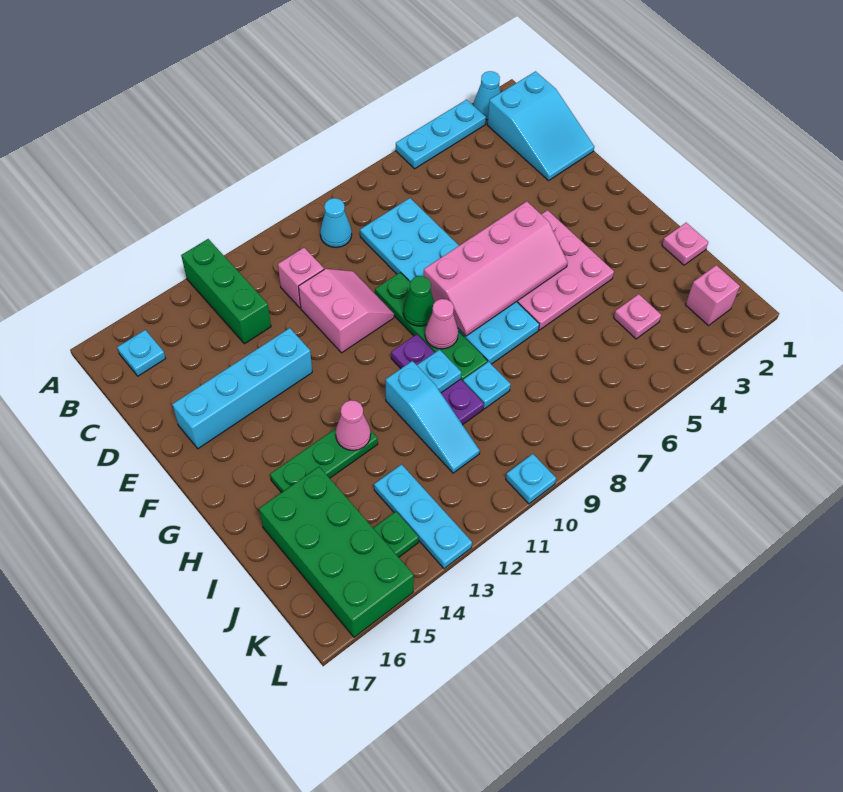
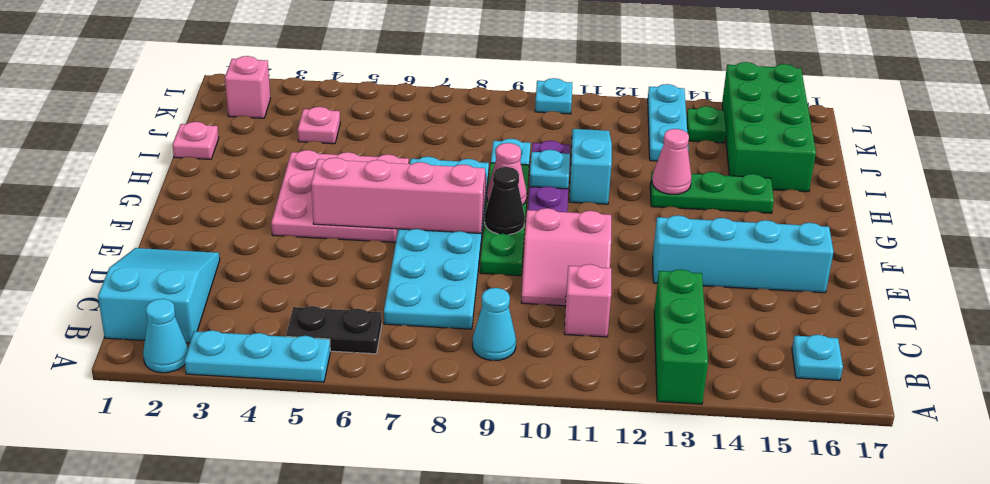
none -> black plate B5:B6 level 1
pink slope D10:E11 level 1 top 11 -> pink slope D10:E11 level 1 top E
green cone F9 level 2 -> black cone F9 level 2

